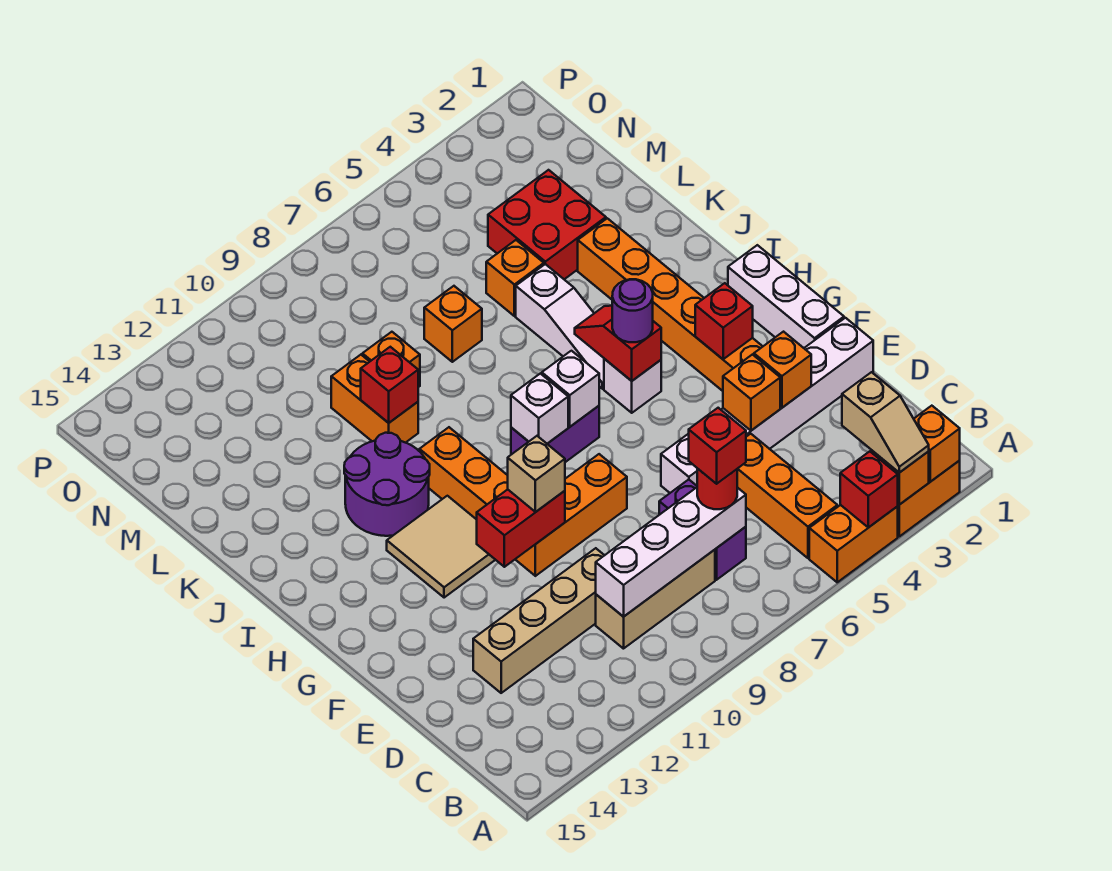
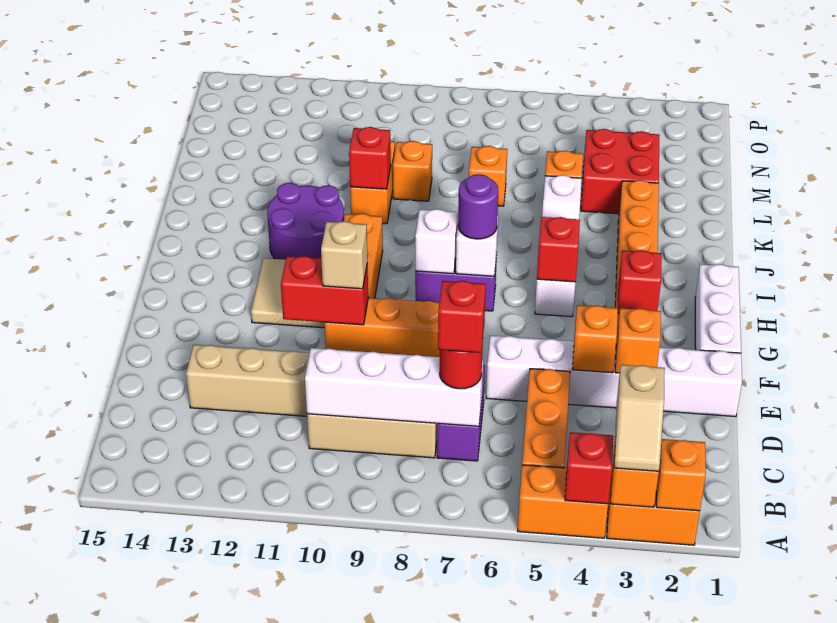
purple round brick H5 level 3 -> purple round brick H7 level 3

